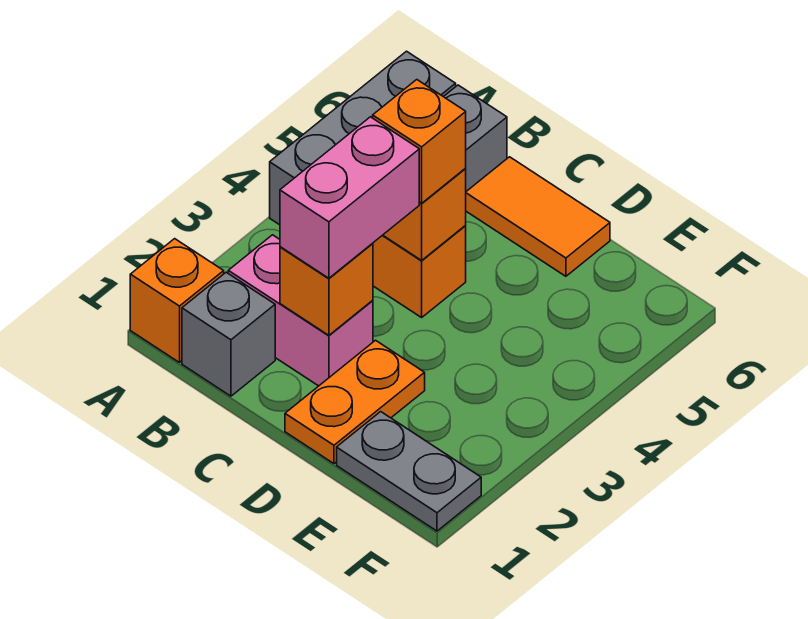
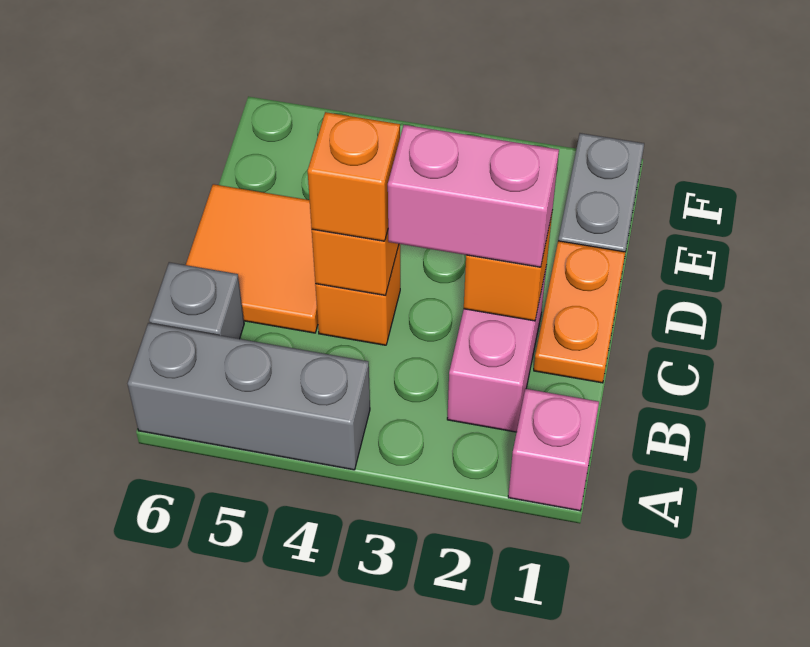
orange brick A1 level 1 -> pink brick A1 level 1
grey brick B1 level 1 -> none
orange tile C6:D6 level 1 -> orange tile C5:D6 level 1
orange plate D1:D2 level 1 -> orange plate C1:D1 level 1

